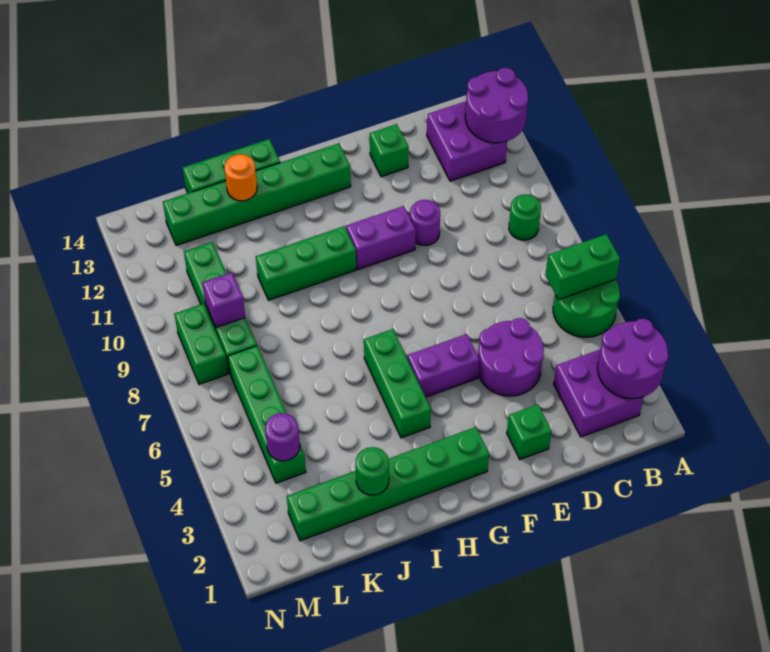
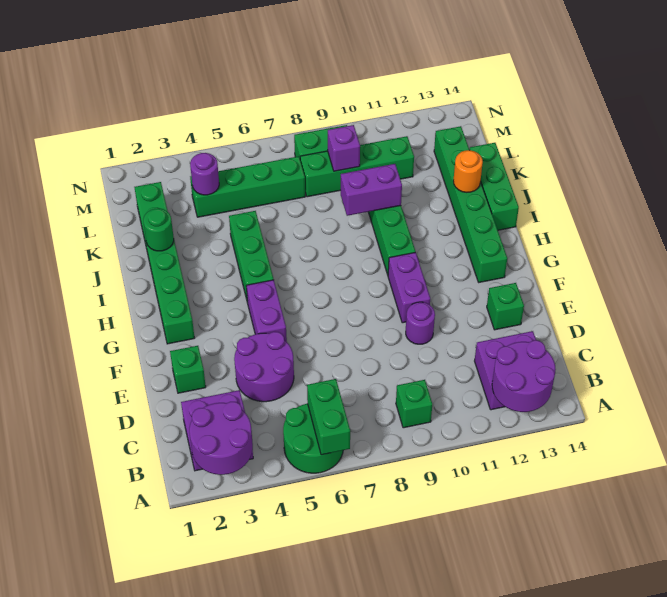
green round brick B9 level 1 -> green brick B9 level 1
green brick H4:H6 level 1 -> green brick H5:J5 level 1
none -> purple brick J9:J10 level 2

